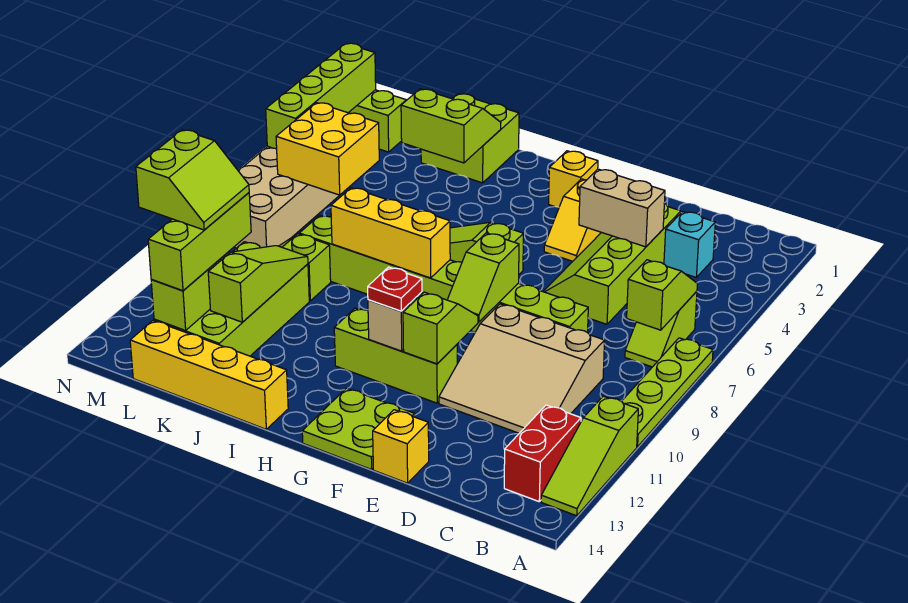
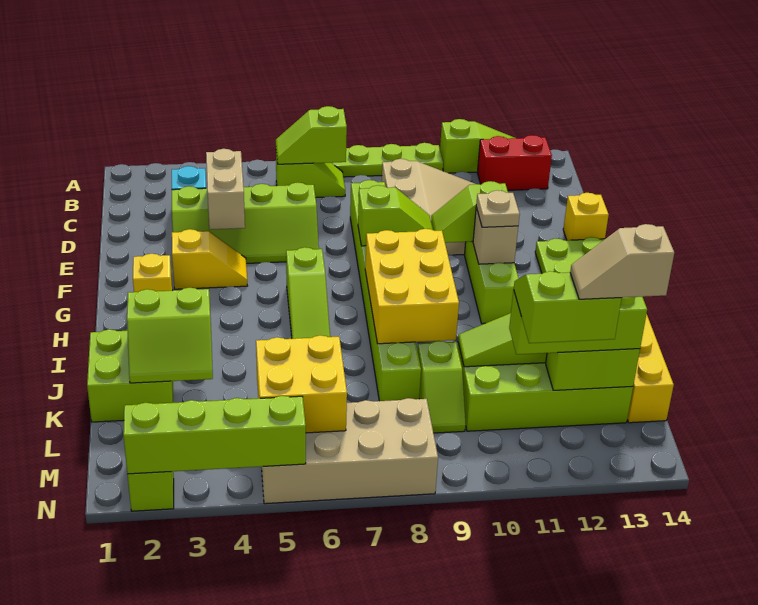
red plate G11 level 3 -> tan plate G11 level 3
yellow brick H8:J8 level 2 -> yellow brick H8:J9 level 2
lime slope J2:K3 level 2 top 3 -> lime slope J2:K3 level 2 top J
none -> tan slope M12:M13 level 5 top 13

